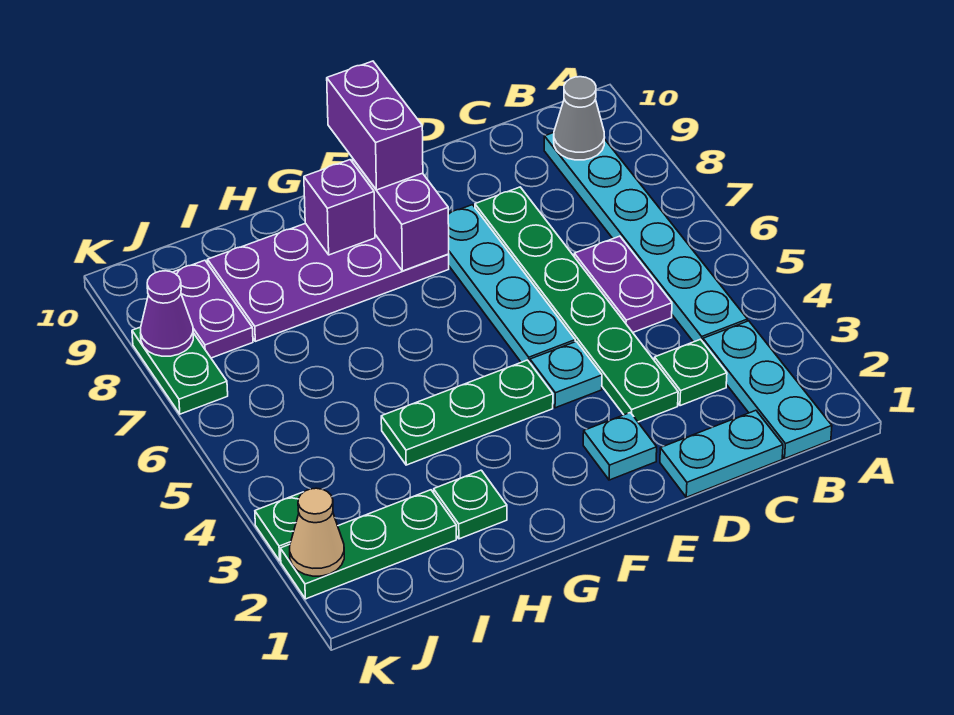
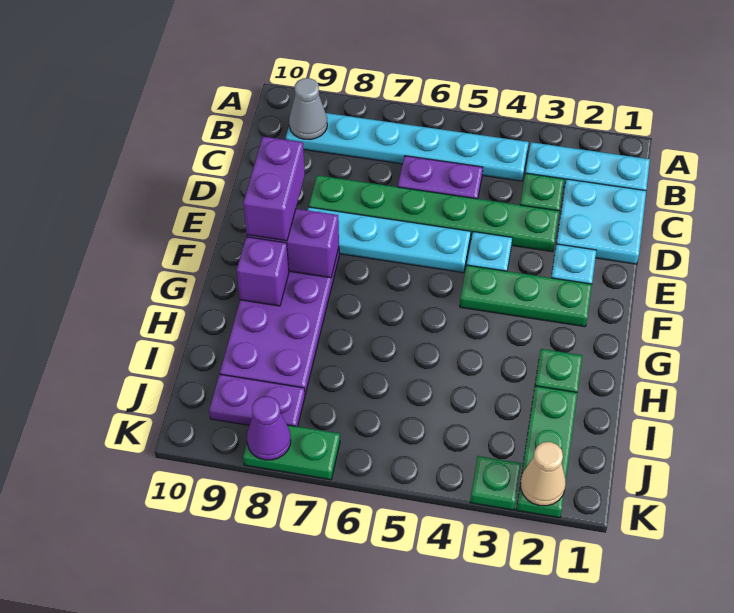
cyan plate C1:D1 level 1 -> cyan plate C1:D2 level 1
green plate F4:H4 level 1 -> green plate F2:F4 level 1
purple brick F9:F10 level 3 -> purple brick E9:F9 level 3

